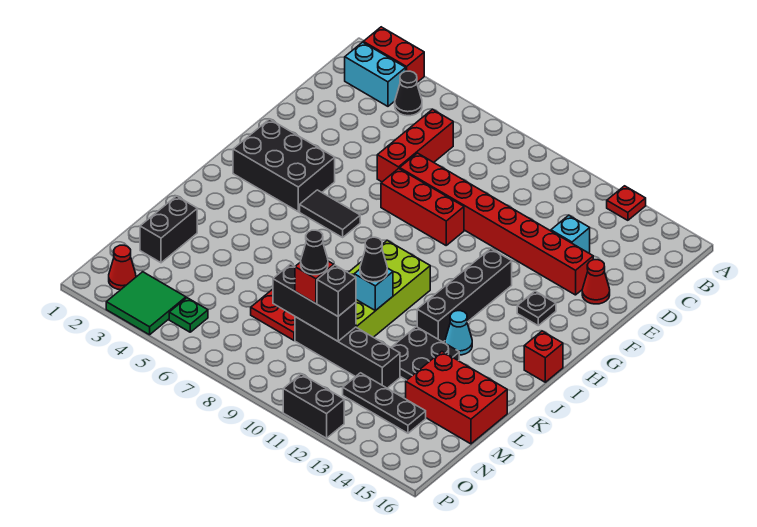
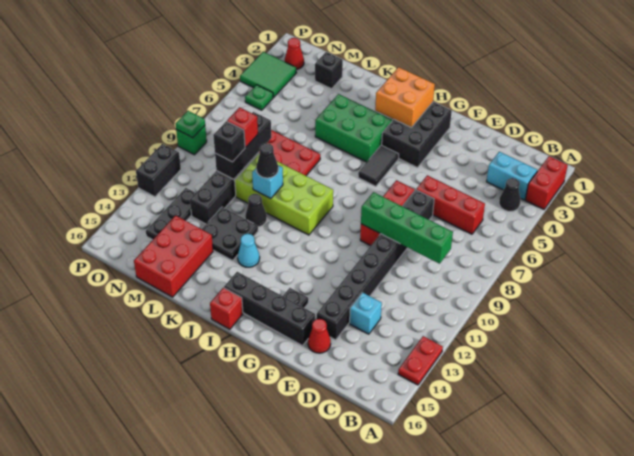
red plate A13 level 1 -> red plate A13:A14 level 1
cyan brick B2:B3 level 1 -> cyan brick B3:C3 level 1
none -> green brick C9:F9 level 2
red brick E7:E14 level 1 -> black brick E7:E14 level 1
black brick G12:J12 level 1 -> black brick F15:I15 level 1
none -> orange brick H2:I3 level 2
none -> green brick I4:K5 level 1
black brick L2:M2 level 1 -> black brick M2 level 1
black cone M9 level 4 -> black cone K11 level 1
none -> green brick P9 level 1
none -> green plate P9 level 2

